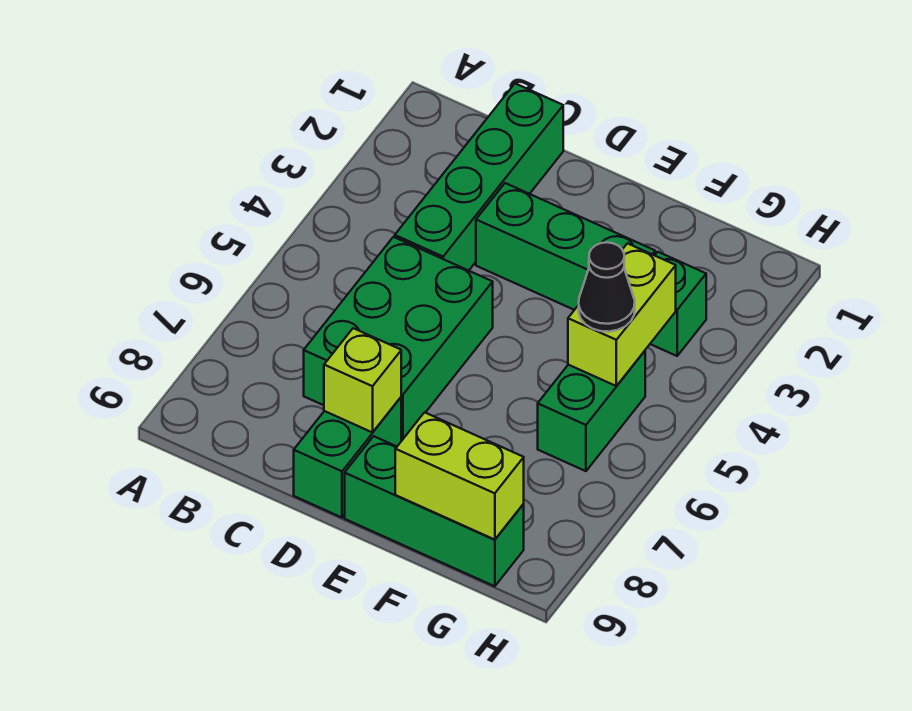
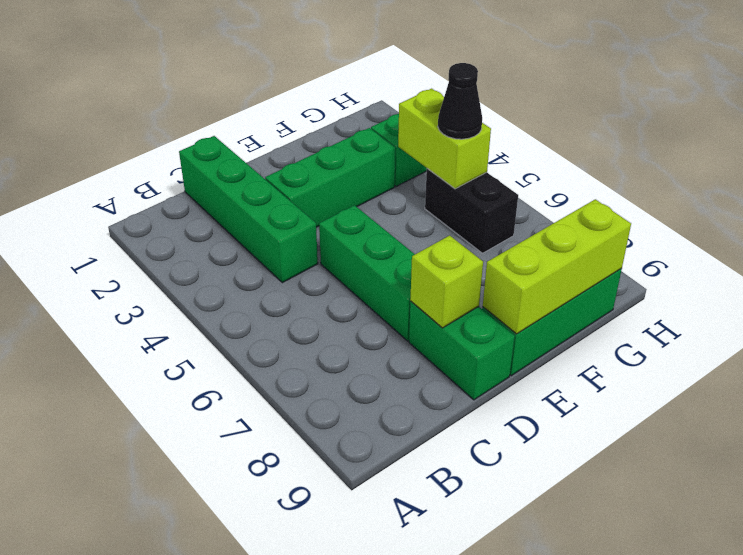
green brick C5:D7 level 1 -> green brick D5:D7 level 1
lime brick F9:G9 level 2 -> lime brick E9:G9 level 2
green brick G5:G6 level 1 -> black brick G5:G6 level 1

